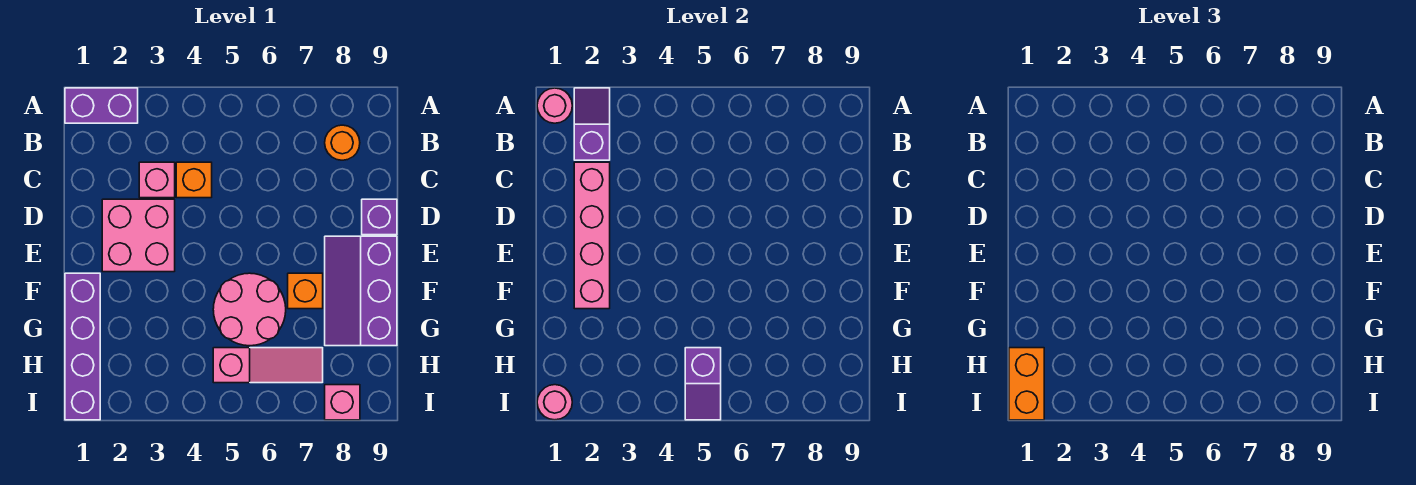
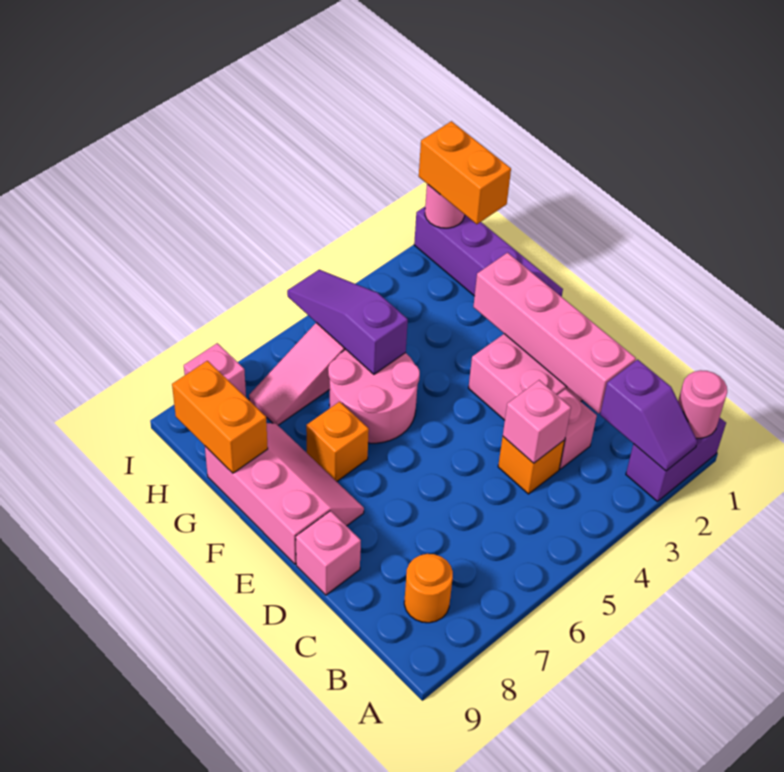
none -> pink brick C4 level 2
purple brick D9 level 1 -> pink brick D9 level 1
purple slope E8:G9 level 1 top 9 -> pink slope E8:G9 level 1 top 9
none -> orange brick G9:H9 level 2
purple slope H5:I5 level 2 top H -> purple slope G5:I5 level 2 top G

